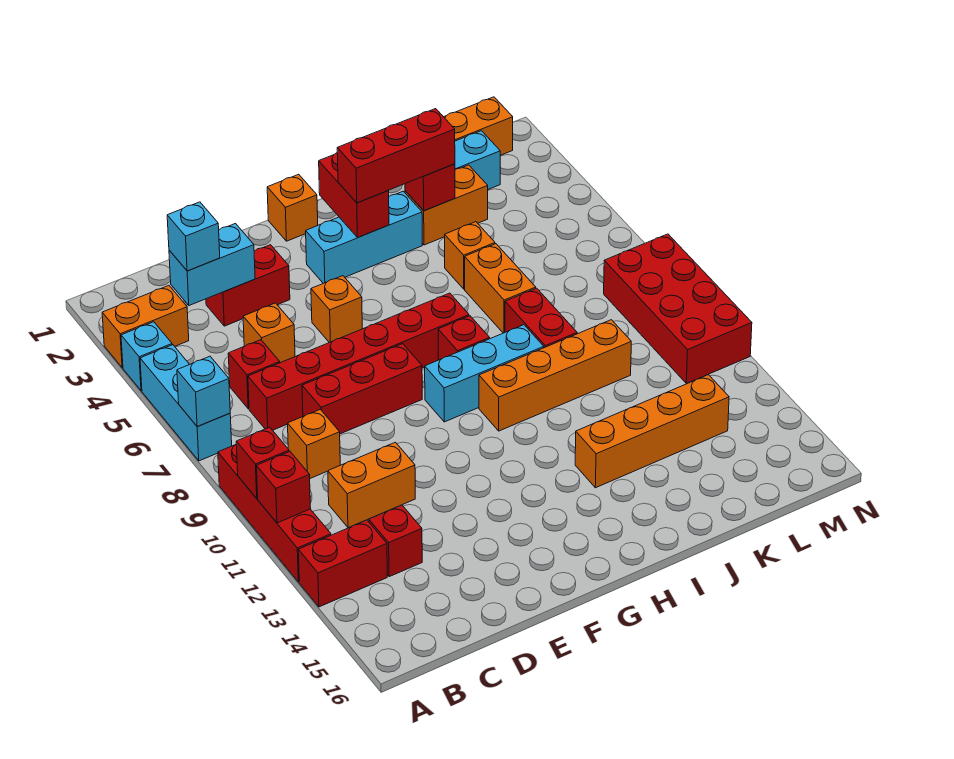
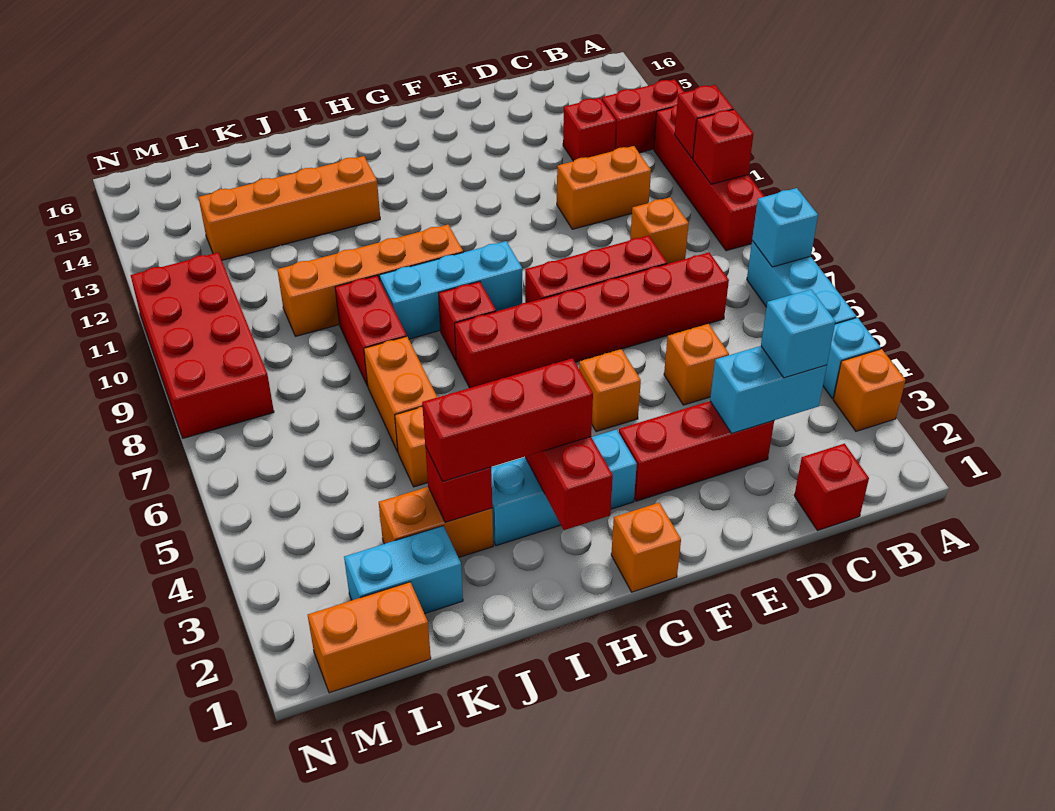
orange brick A3:B3 level 1 -> orange brick A3 level 1
red brick C6 level 1 -> red brick C1 level 1
red brick D3:E3 level 1 -> red brick D3:F3 level 1

